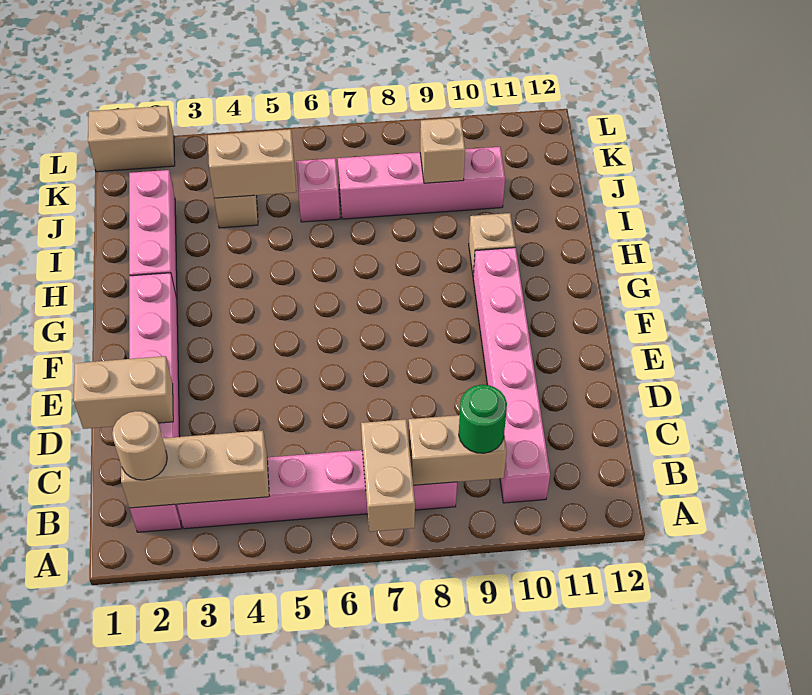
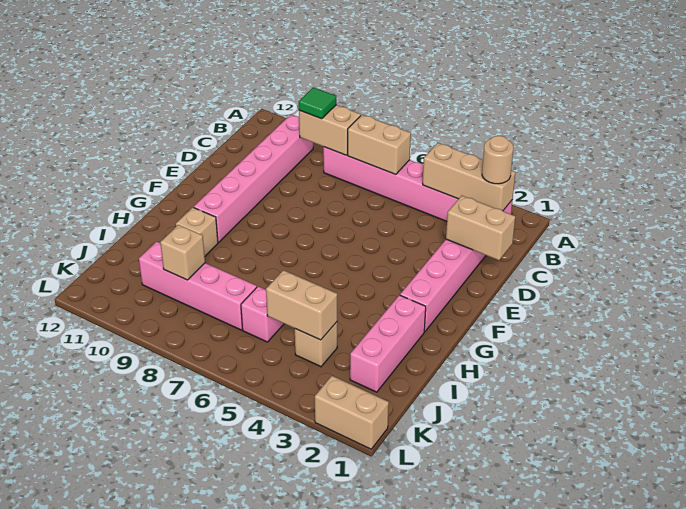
tan brick A7:B7 level 2 -> tan brick B6:B7 level 2
green round brick B9 level 3 -> green tile B9 level 3

